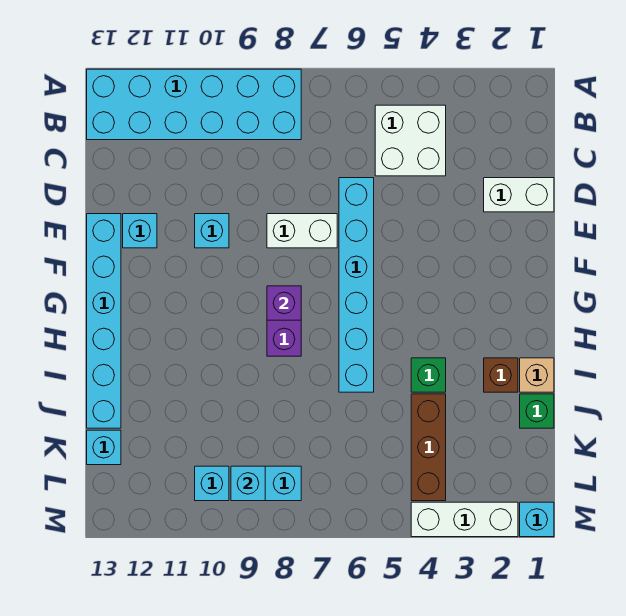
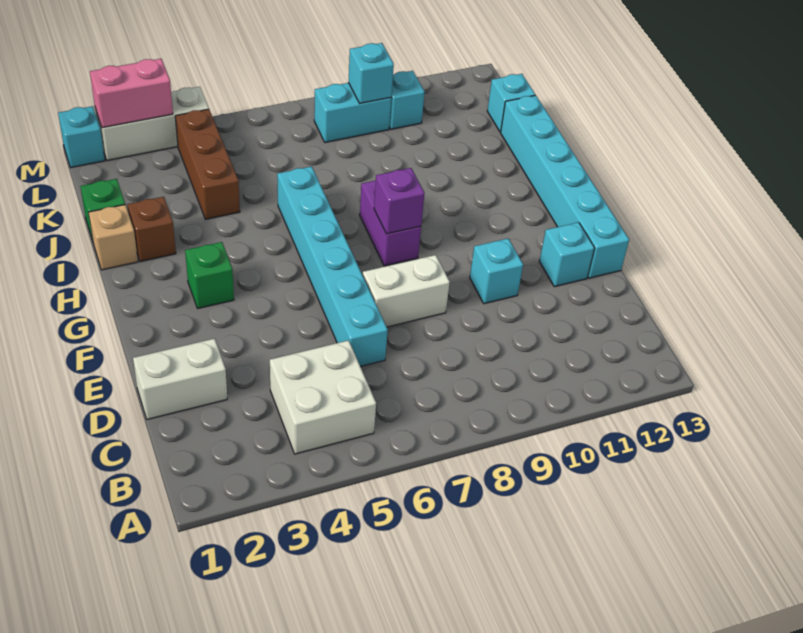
cyan brick A8:B13 level 1 -> none
green brick I4 level 1 -> green brick G3 level 1
none -> pink brick M2:M3 level 2

